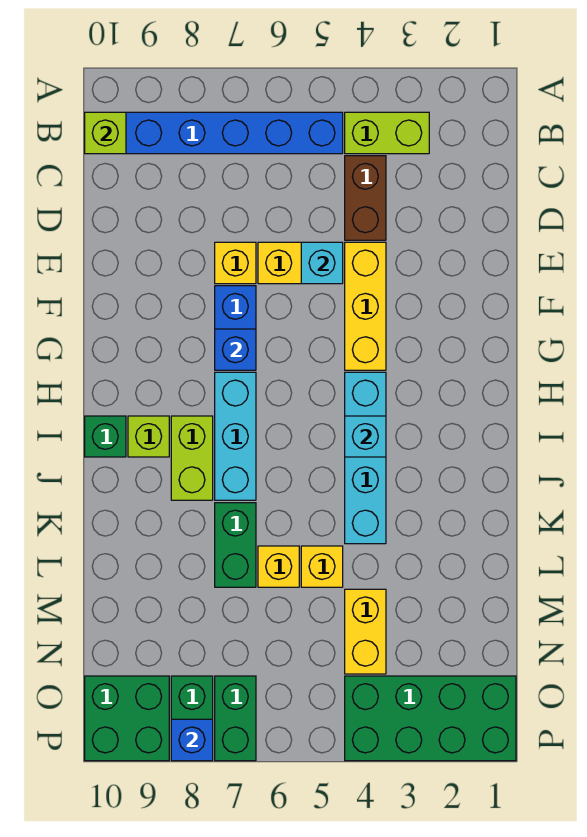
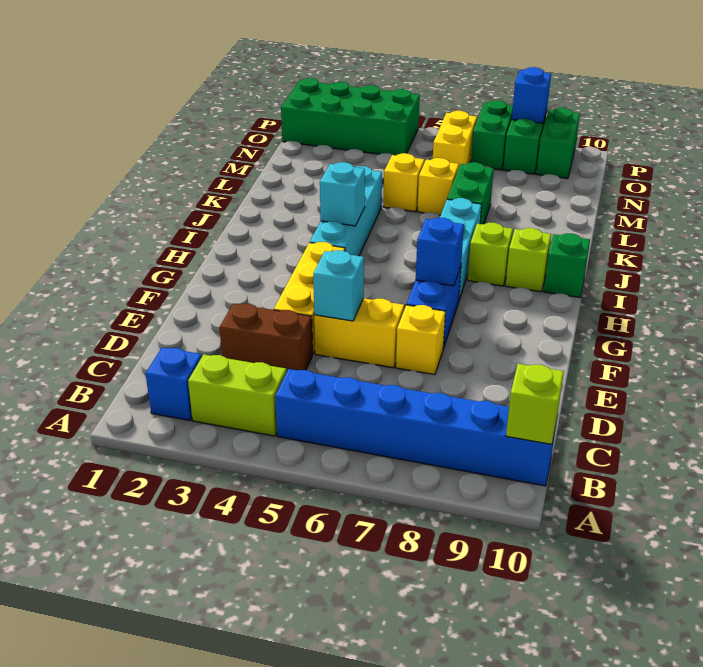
none -> blue brick B2 level 1
brown brick C4:D4 level 1 -> brown brick D3:D4 level 1
lime brick I8:J8 level 1 -> lime brick I8 level 1
yellow brick M4:N4 level 1 -> yellow brick N6:O6 level 1
green brick O9:P10 level 1 -> green brick O9:P9 level 1

